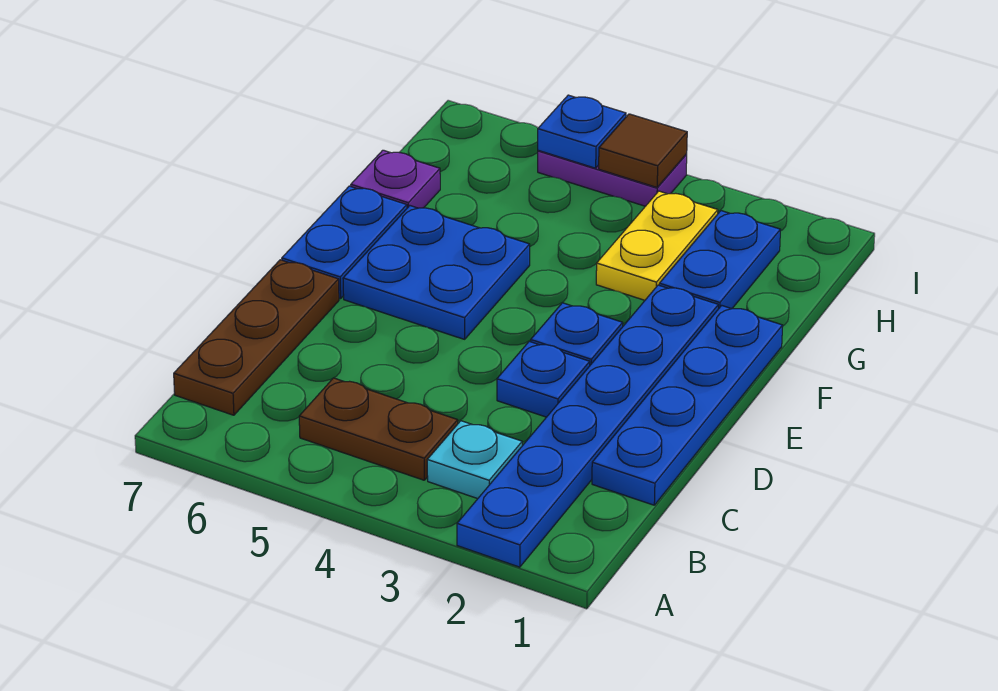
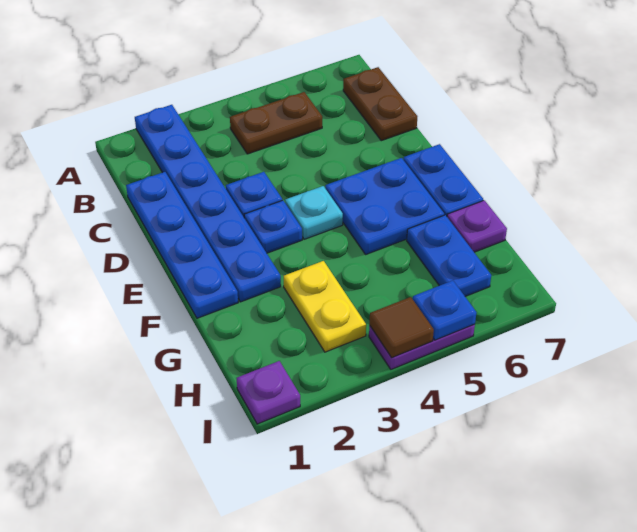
cyan plate B3 level 1 -> cyan plate E4 level 1
brown plate B7:D7 level 1 -> brown plate B7:C7 level 1
blue plate G2:H2 level 1 -> blue plate G6:H6 level 1
none -> purple plate I1 level 1

